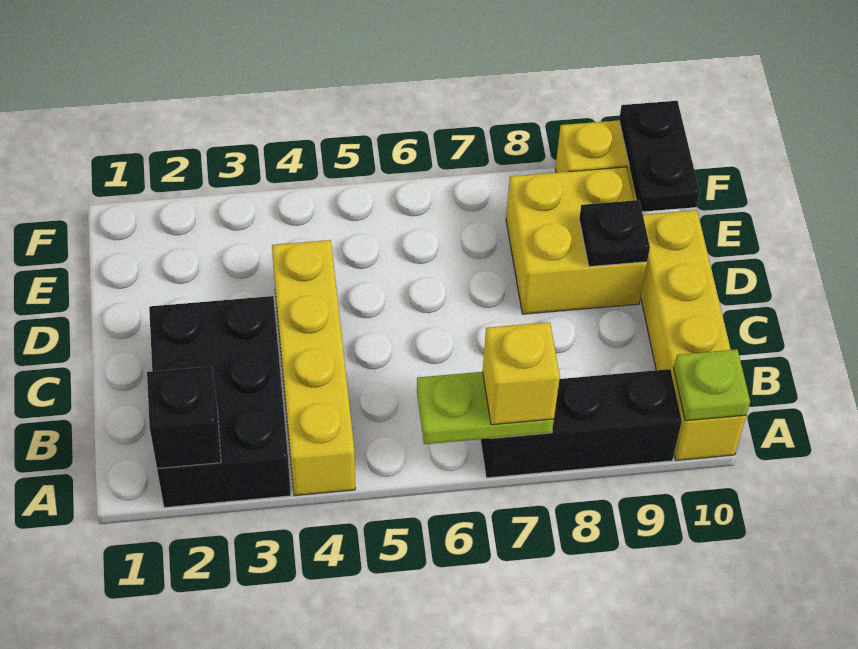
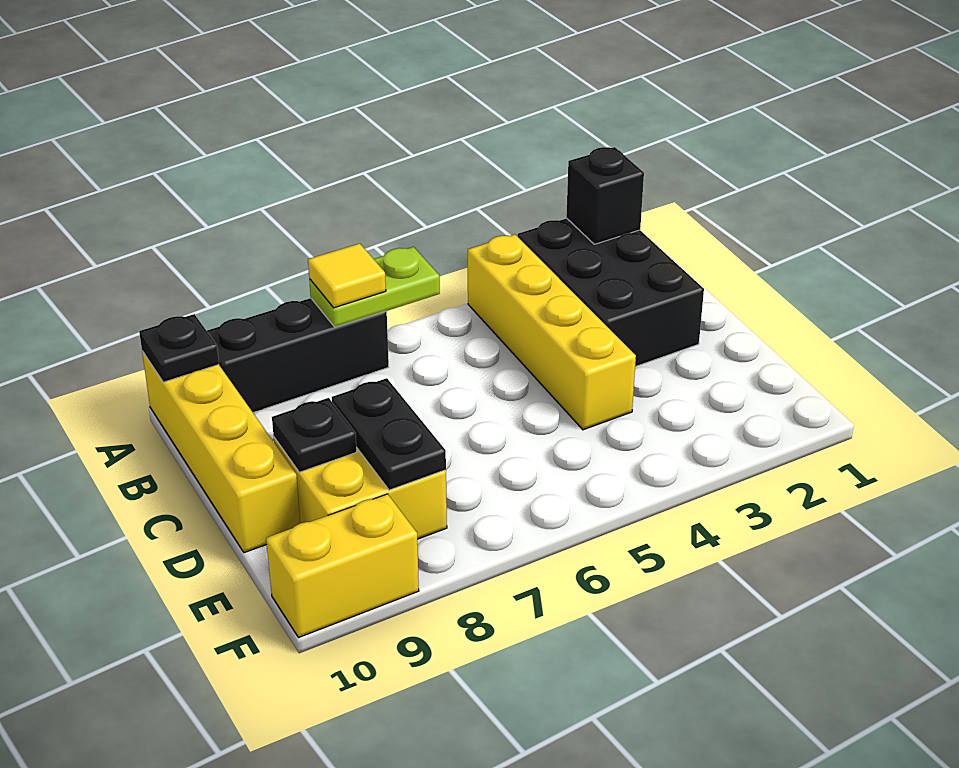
yellow brick A7 level 3 -> yellow tile A7 level 3
lime plate A10 level 2 -> black plate A10 level 2
black plate E10:F10 level 2 -> black plate D8:E8 level 2

